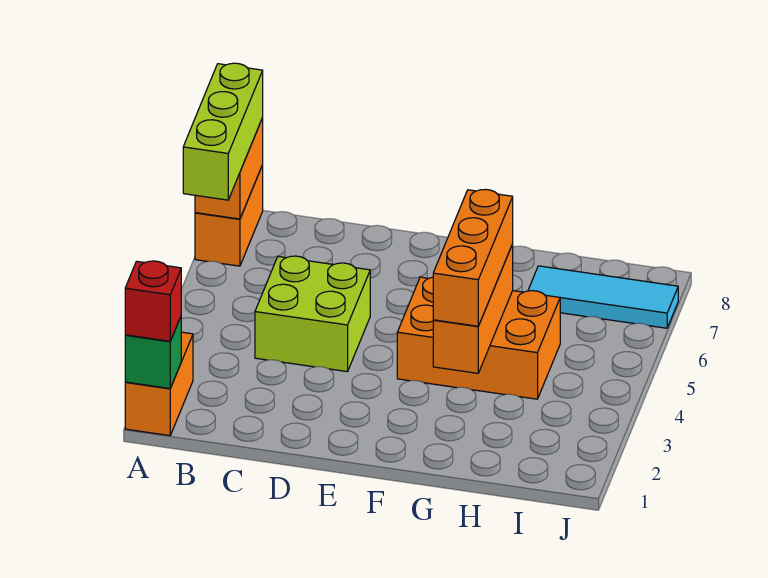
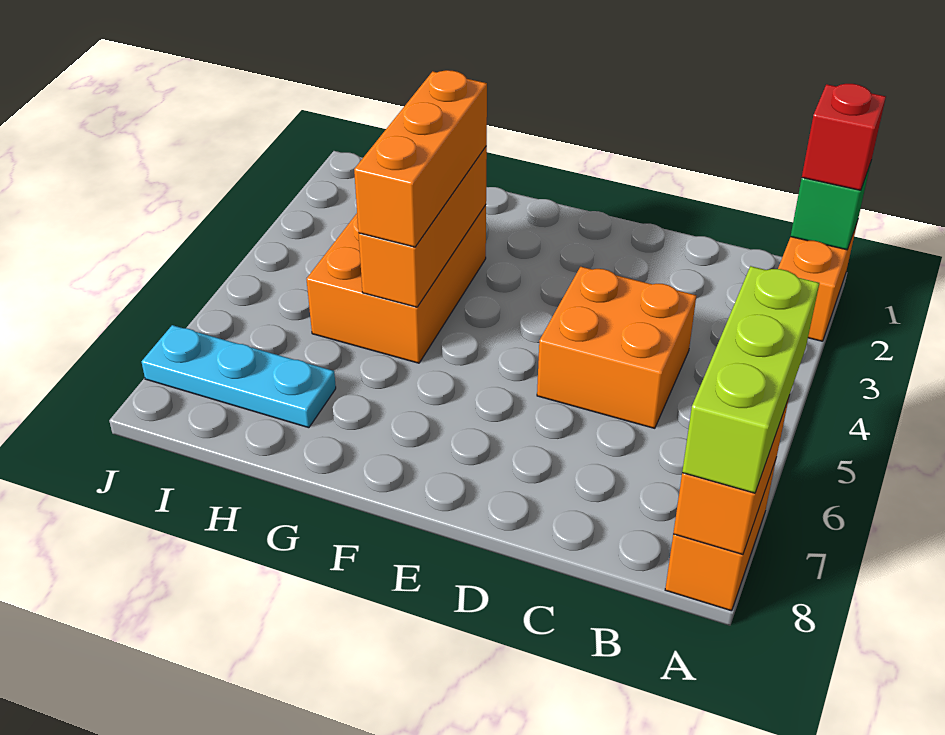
lime brick C4:D5 level 1 -> orange brick C4:D5 level 1
orange brick F4:H5 level 1 -> orange brick G3:H5 level 1
cyan tile H7:J7 level 1 -> cyan plate H7:J7 level 1

